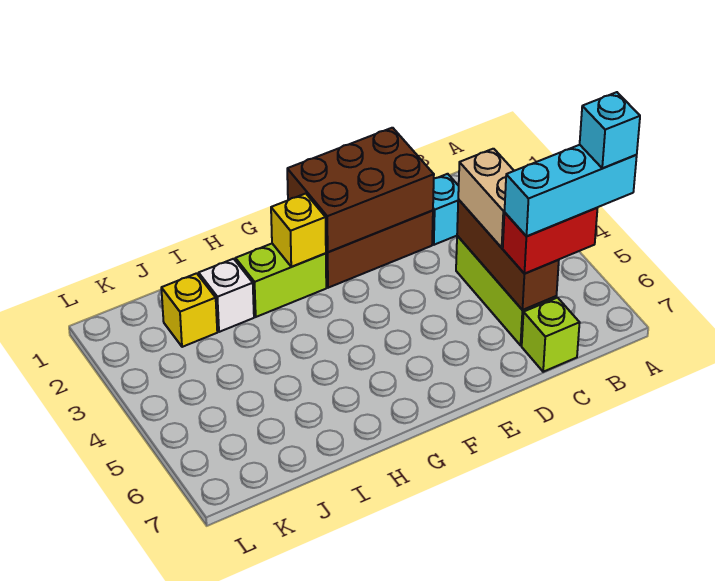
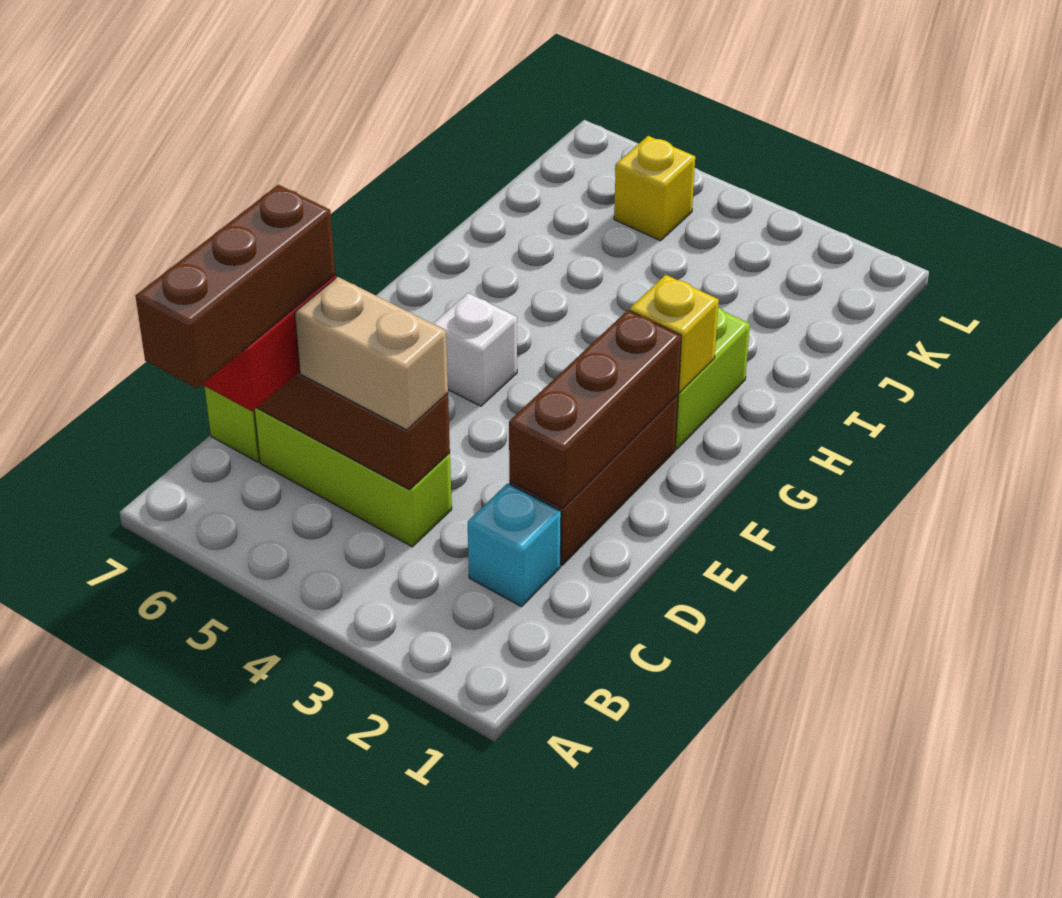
cyan brick A6:C6 level 4 -> brown brick A6:C6 level 4
cyan brick A6 level 5 -> none
brown brick D1:F2 level 2 -> brown brick D2:F2 level 2
white brick I2 level 1 -> white brick F5 level 1
yellow brick J2 level 1 -> yellow brick K5 level 1

